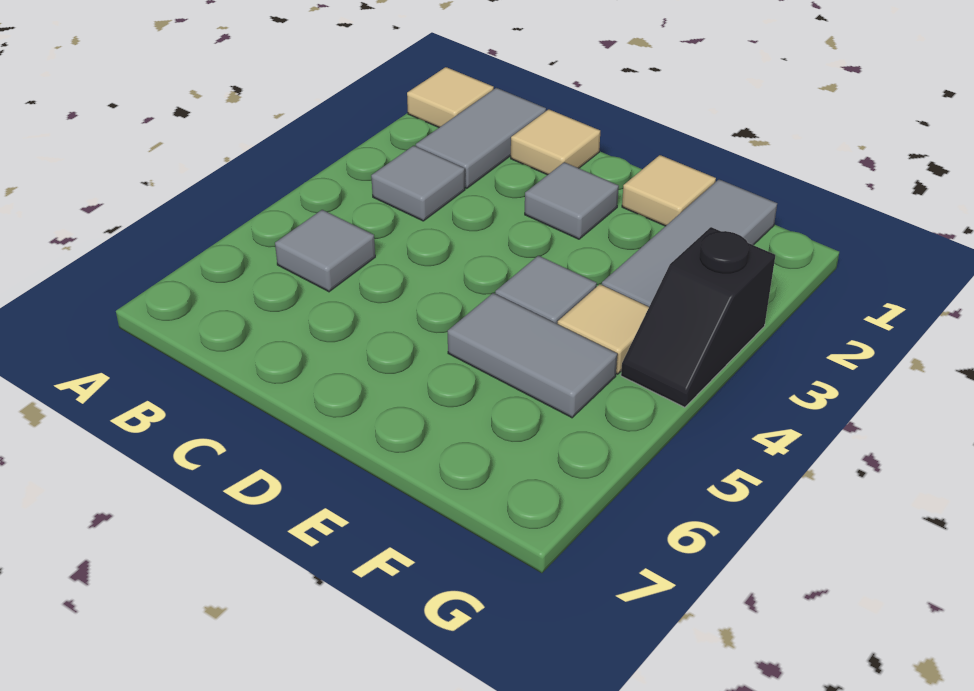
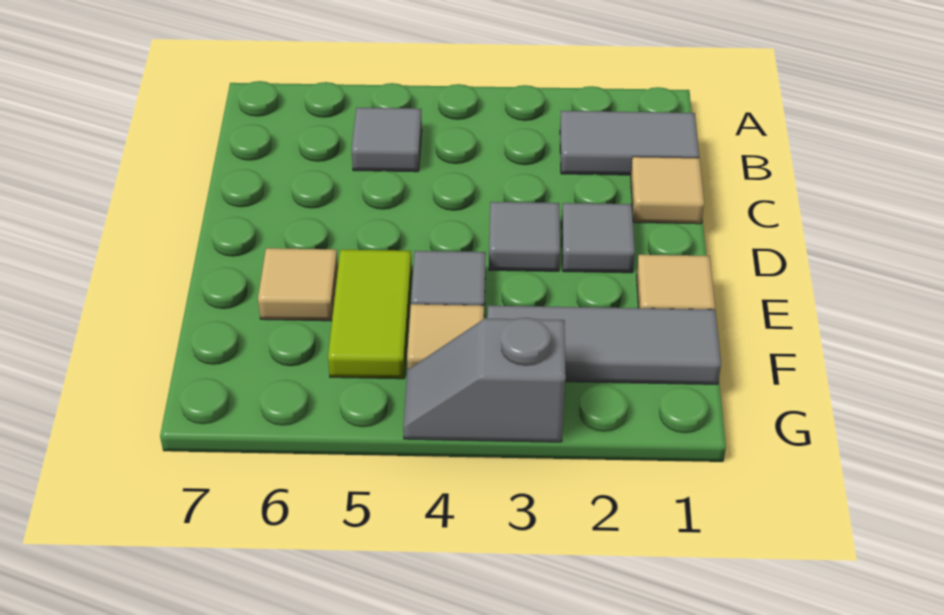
tan tile A1 level 1 -> tan tile E6 level 1
grey tile B3 level 1 -> grey tile D3 level 1
grey tile E5:F5 level 1 -> lime tile E5:F5 level 1
black slope G3:G4 level 1 top 3 -> grey slope G3:G4 level 1 top 3

